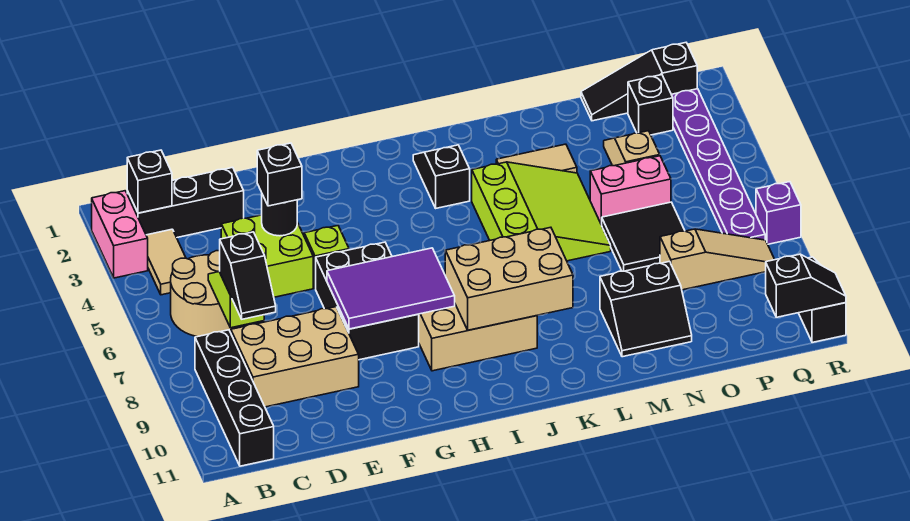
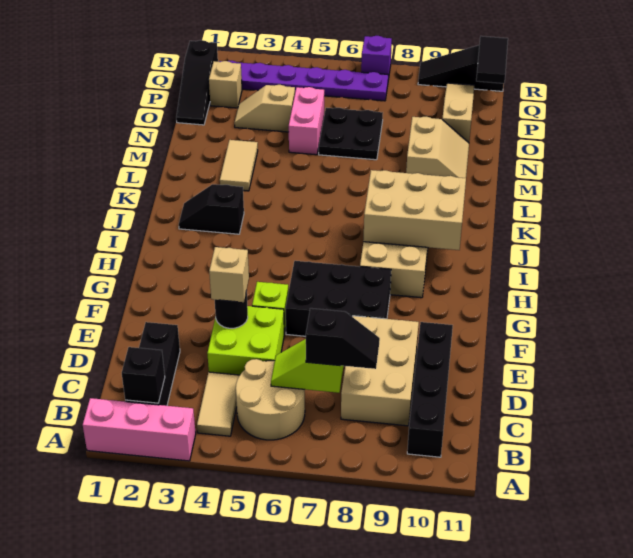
pink brick A2:A3 level 1 -> pink brick A1:A3 level 1
tan tile B3:B4 level 1 -> tan tile B4:C4 level 1
black brick B8:B11 level 1 -> black brick B10:E10 level 1
black brick E4 level 3 -> tan brick E4 level 3
purple tile F7:H8 level 2 -> none
tan brick I8:K9 level 2 -> tan brick I8:J10 level 2
lime slope K4:M6 level 1 top K -> none
black slope M9:N10 level 1 top 9 -> tan slope M9:N10 level 1 top 9
black tile N6:O7 level 1 -> black plate N6:O7 level 1
tan slope O8:Q8 level 1 top O -> tan slope O10:Q10 level 1 top O
black brick P2 level 1 -> tan brick P2 level 1
black slope Q11:R11 level 2 top Q -> black tile Q11:R11 level 2

